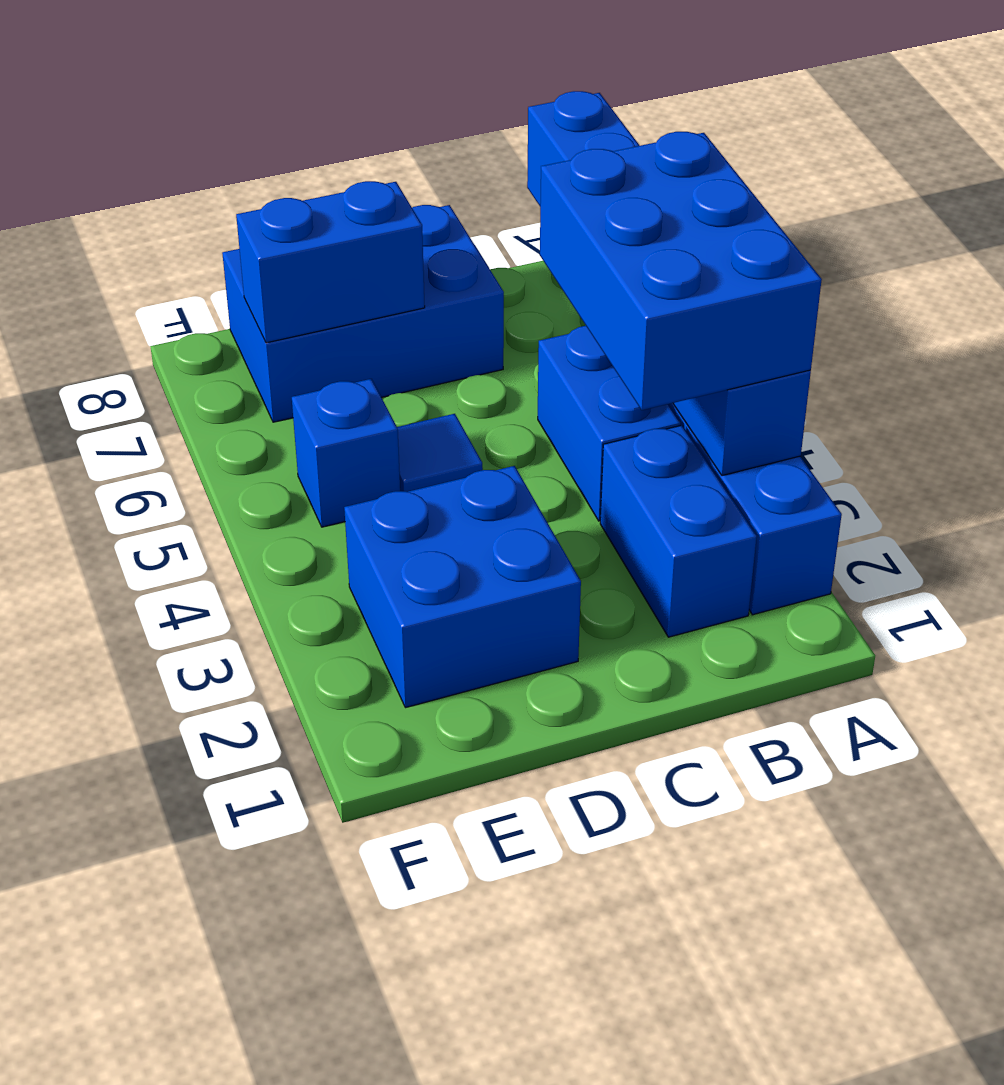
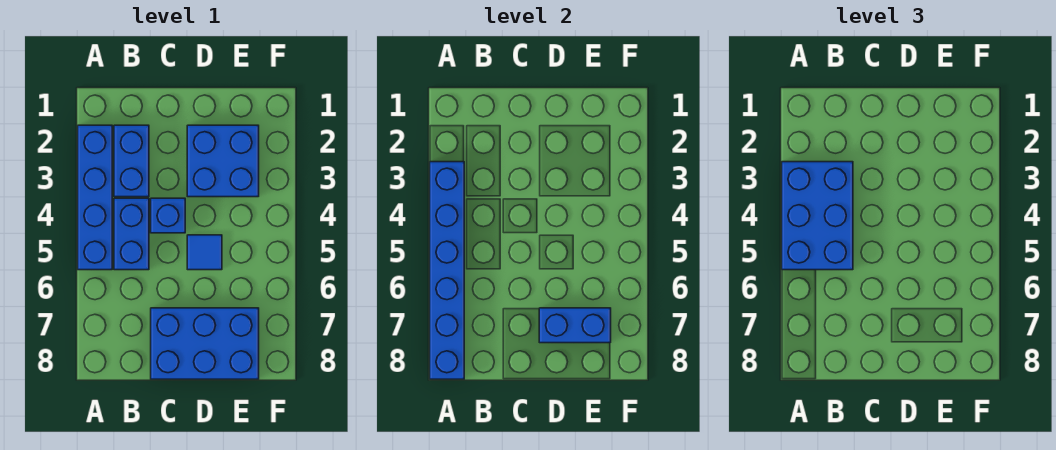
blue brick E5 level 1 -> blue brick C4 level 1

